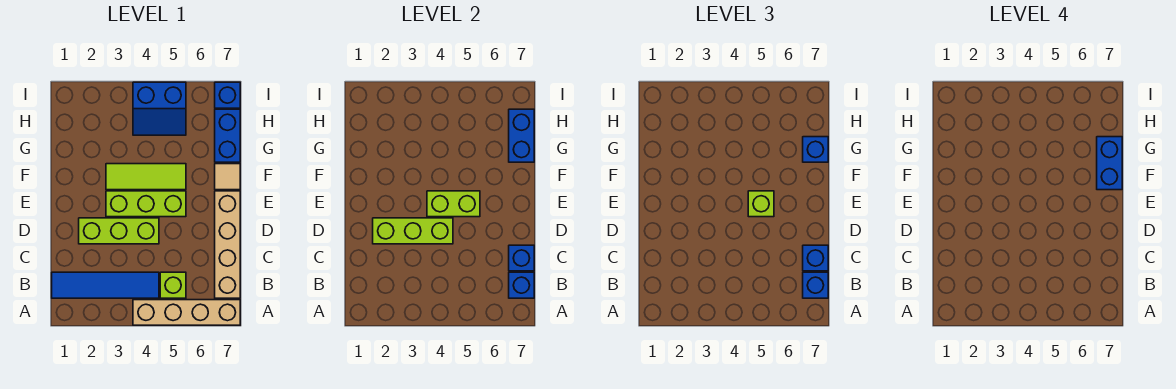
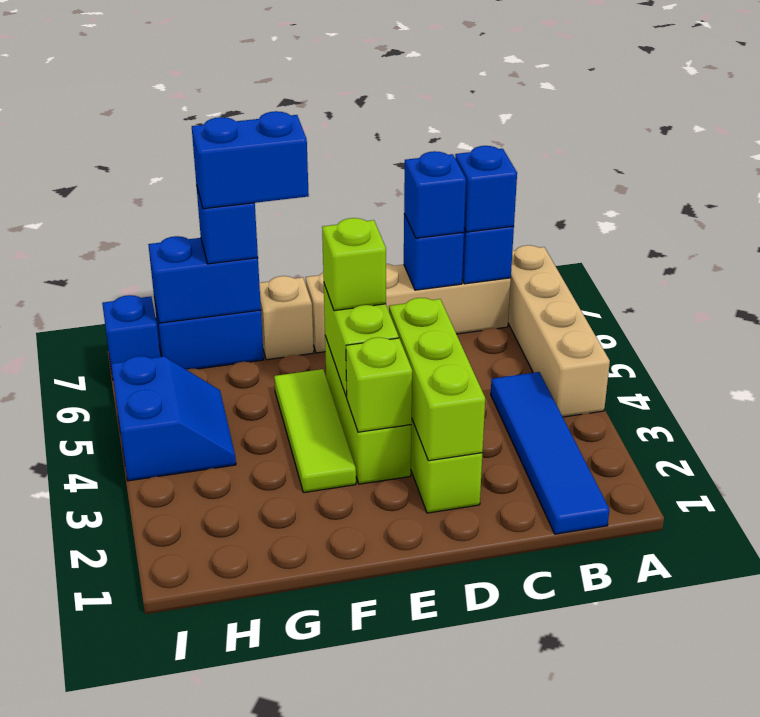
lime brick B5 level 1 -> lime brick E3 level 2
tan tile F7 level 1 -> tan brick F7 level 1

